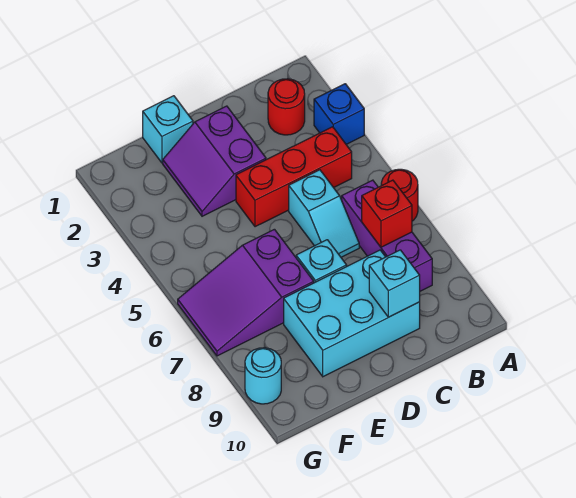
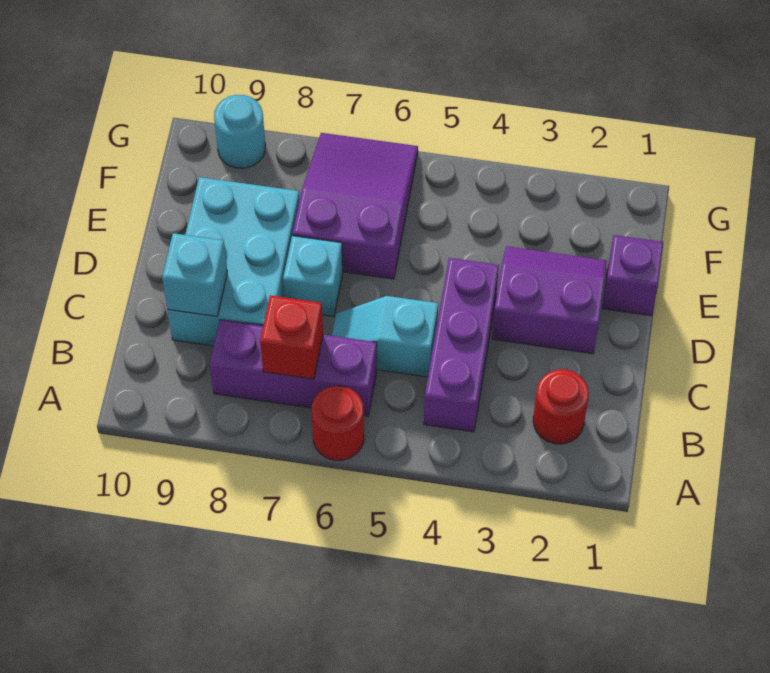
blue brick A3 level 1 -> none
red brick B4:D4 level 1 -> purple brick B4:D4 level 1
cyan brick E1 level 1 -> purple brick E1 level 1

